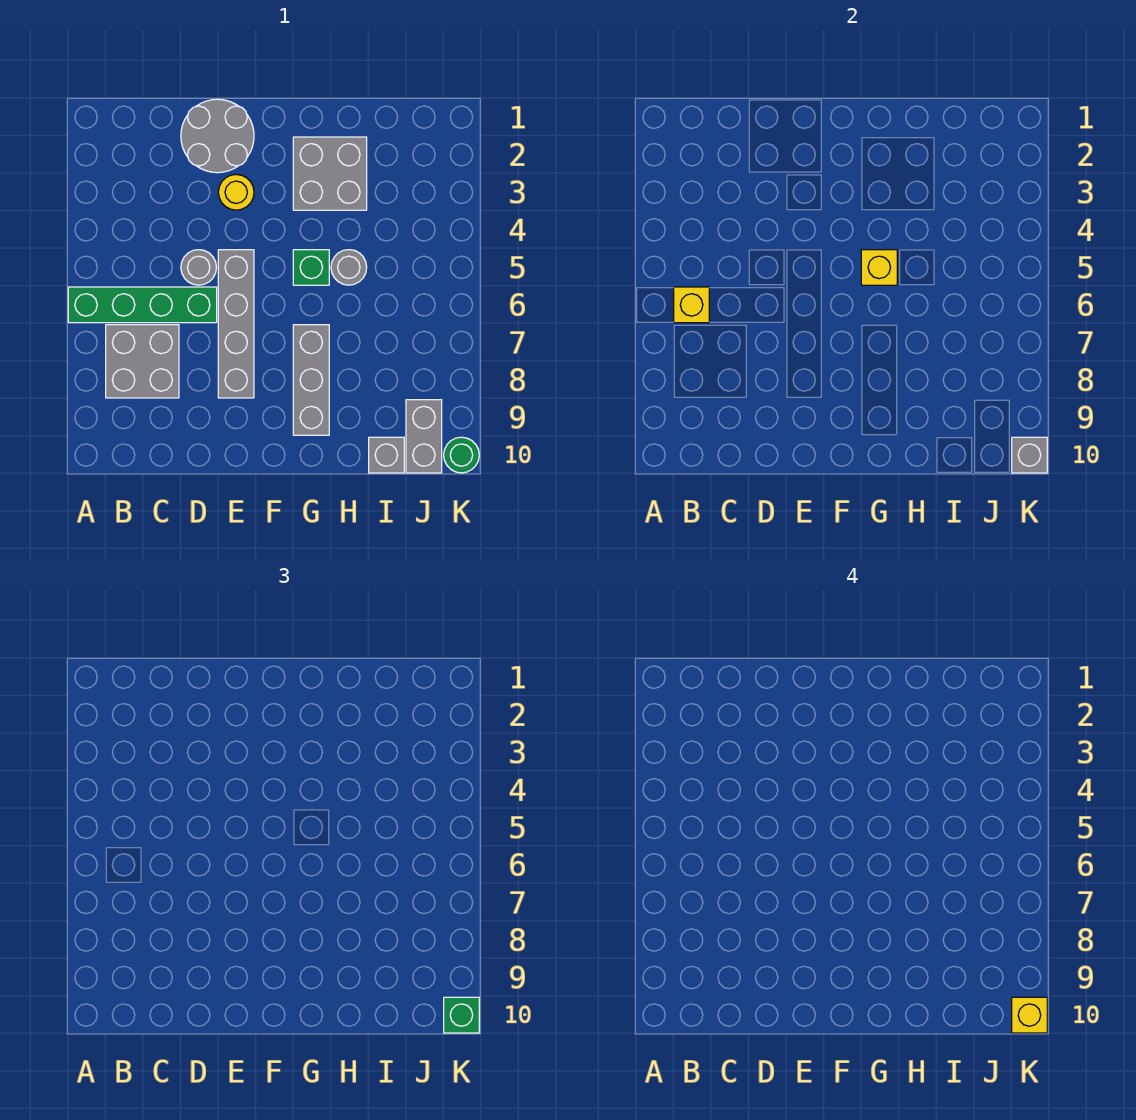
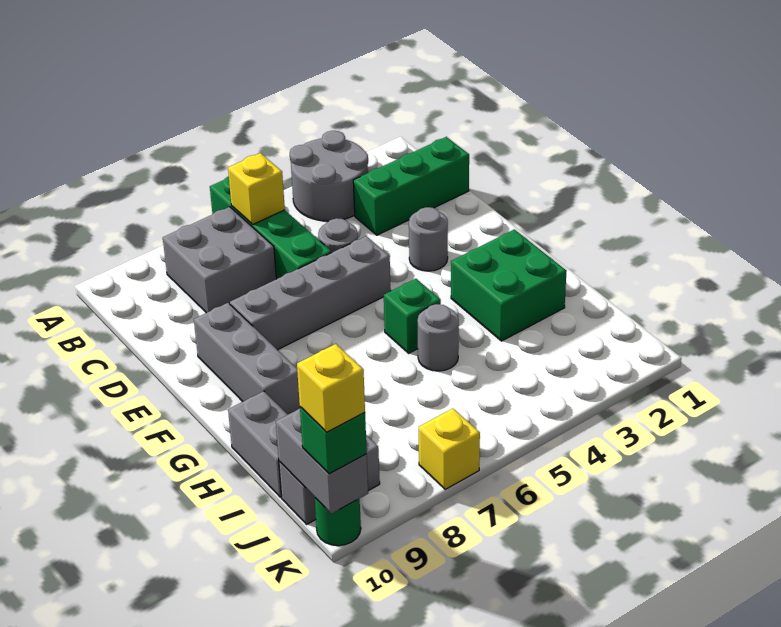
none -> green brick C1:C3 level 1
grey round brick D1:E2 level 1 -> grey round brick A3:B4 level 1
yellow round brick E3 level 1 -> grey round brick E3 level 1
grey brick G2:H3 level 1 -> green brick G2:H3 level 1
yellow brick G5 level 2 -> yellow brick K7 level 1
grey brick G7:G9 level 1 -> grey brick E9:G9 level 1
grey brick I10 level 1 -> grey brick H10:I10 level 1
grey brick K10 level 2 -> grey brick J10:K10 level 2

